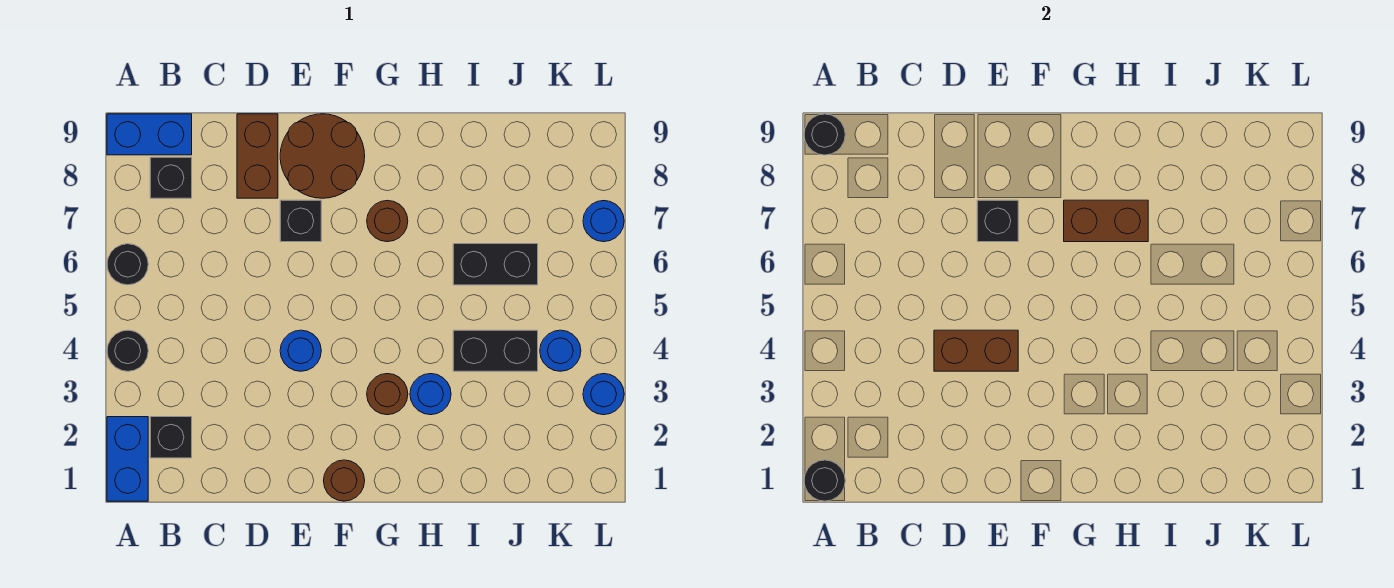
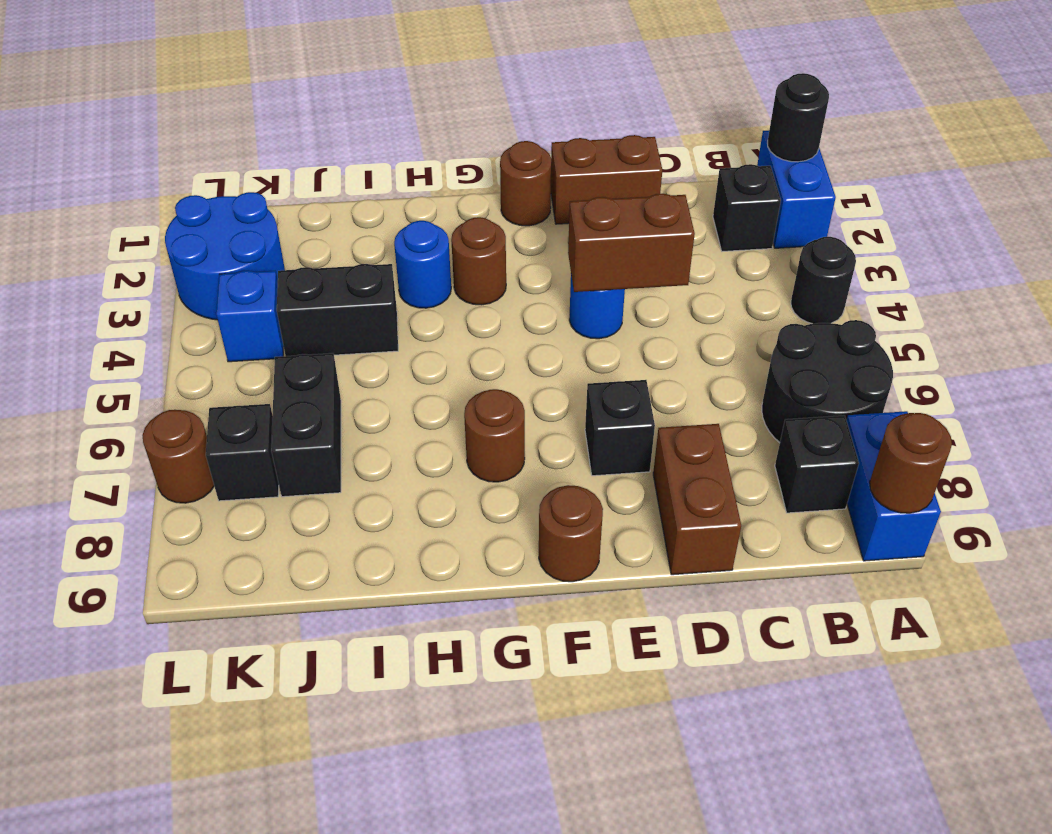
black round brick A6 level 1 -> black round brick A6:B7 level 1
blue brick A9:B9 level 1 -> blue brick A8:A9 level 1
black round brick A9 level 2 -> brown round brick A9 level 2
black brick E7 level 2 -> black brick K7 level 1
brown round brick E8:F9 level 1 -> brown round brick F9 level 1
brown brick G7:H7 level 2 -> brown brick D1:E1 level 1
black brick I6:J6 level 1 -> black brick J6:J7 level 1
blue round brick K4 level 1 -> blue brick K4 level 1
blue round brick L3 level 1 -> blue round brick K2:L3 level 1
blue round brick L7 level 1 -> brown round brick L7 level 1

